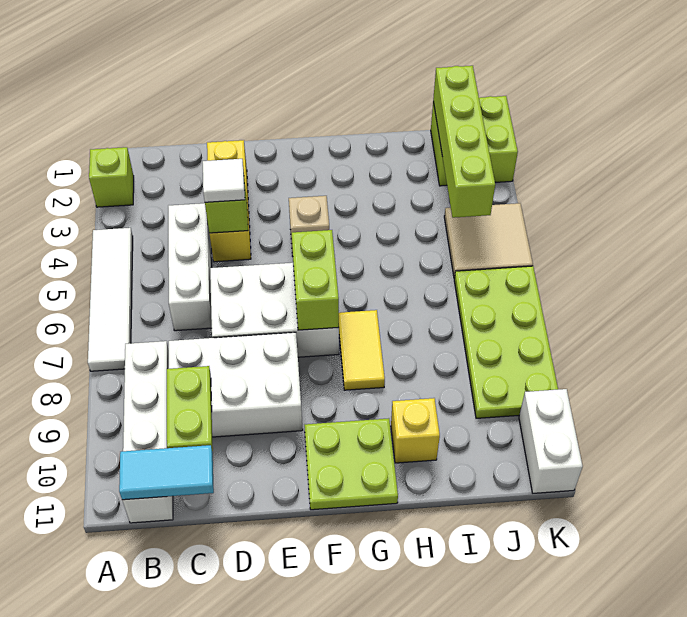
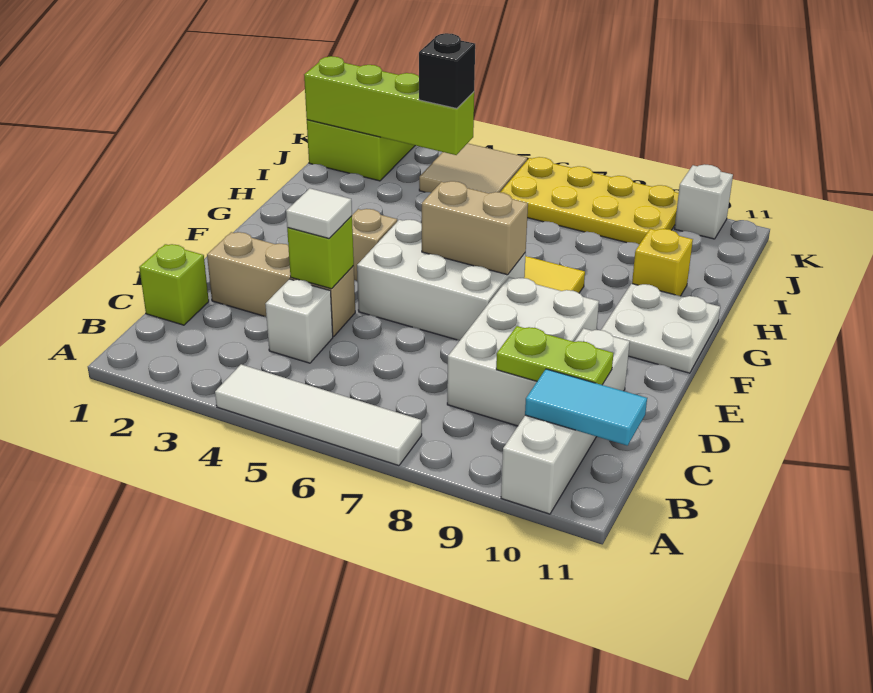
lime brick A2 level 1 -> lime brick C1 level 1
white brick B8:B11 level 1 -> white brick A10:D10 level 1
cyan tile B11:C11 level 2 -> cyan tile B10:B11 level 2
white brick C4:C6 level 1 -> white brick C4 level 1
yellow brick D2:D4 level 1 -> tan brick D2:D4 level 1
white brick D6:F7 level 1 -> white brick E5:F7 level 1
lime brick F6:F7 level 2 -> tan brick F6:F7 level 2
lime plate F10:G11 level 1 -> white plate F10:G11 level 1
none -> black brick J4 level 3
lime plate J6:K9 level 1 -> yellow plate J6:K9 level 1
white brick K10:K11 level 1 -> white brick K10 level 1

